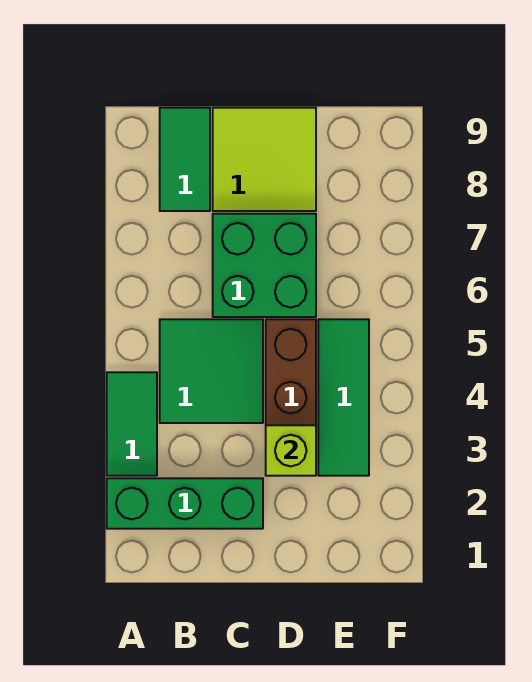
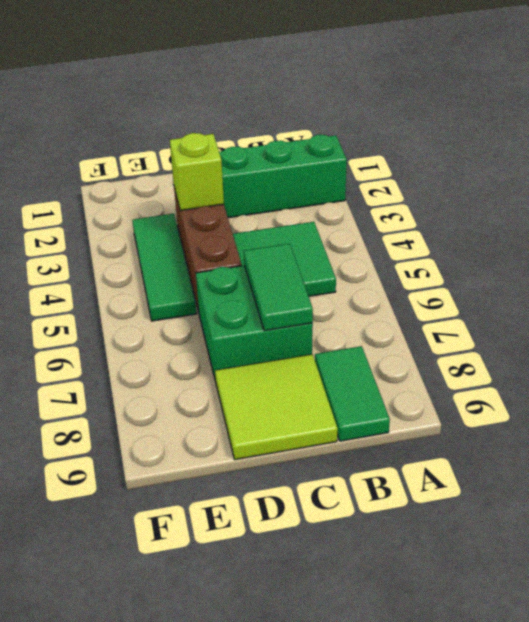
green tile A3:A4 level 1 -> green tile C6:C7 level 2

